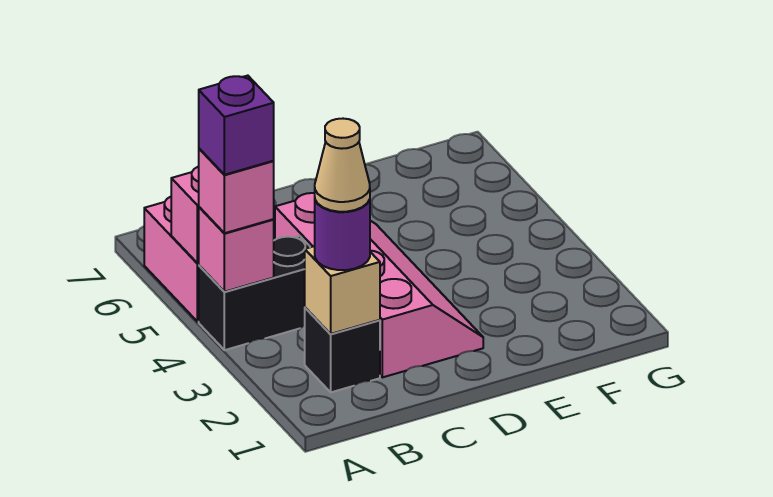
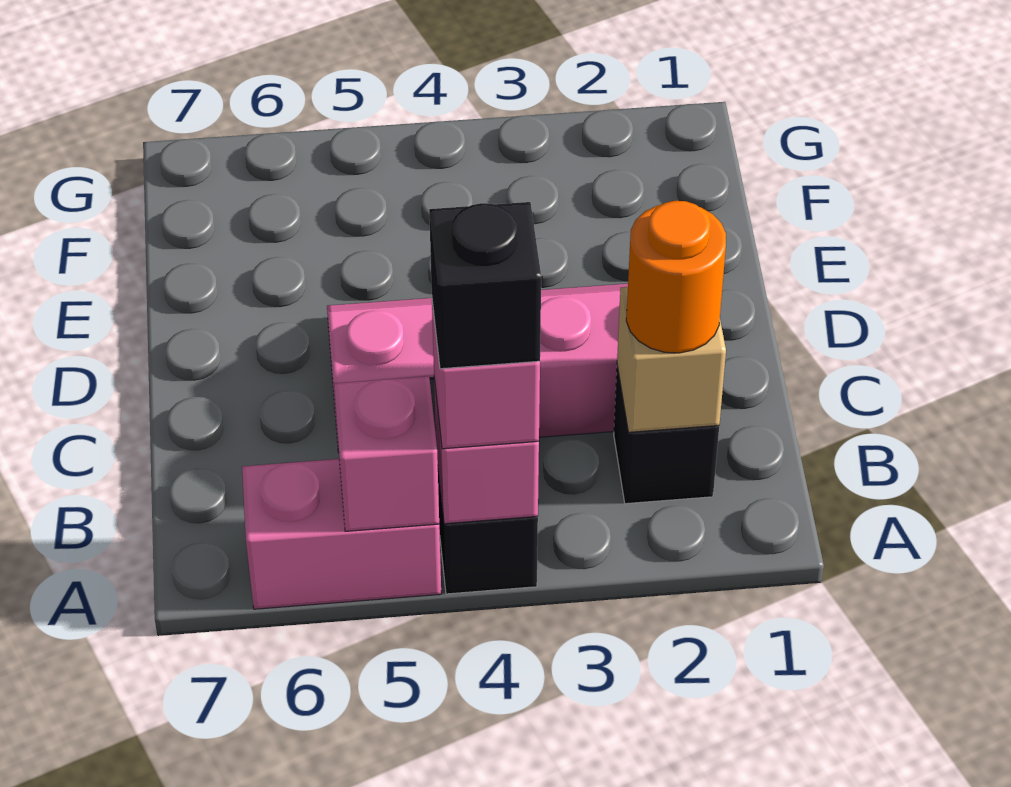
purple brick A4 level 4 -> black brick A4 level 4
purple round brick B2 level 3 -> orange round brick B2 level 3
tan cone B2 level 4 -> none

